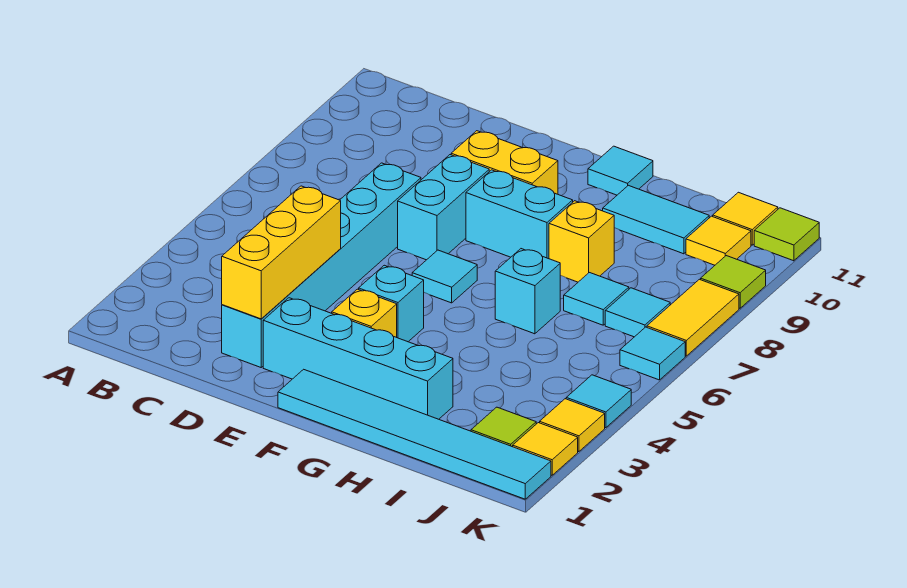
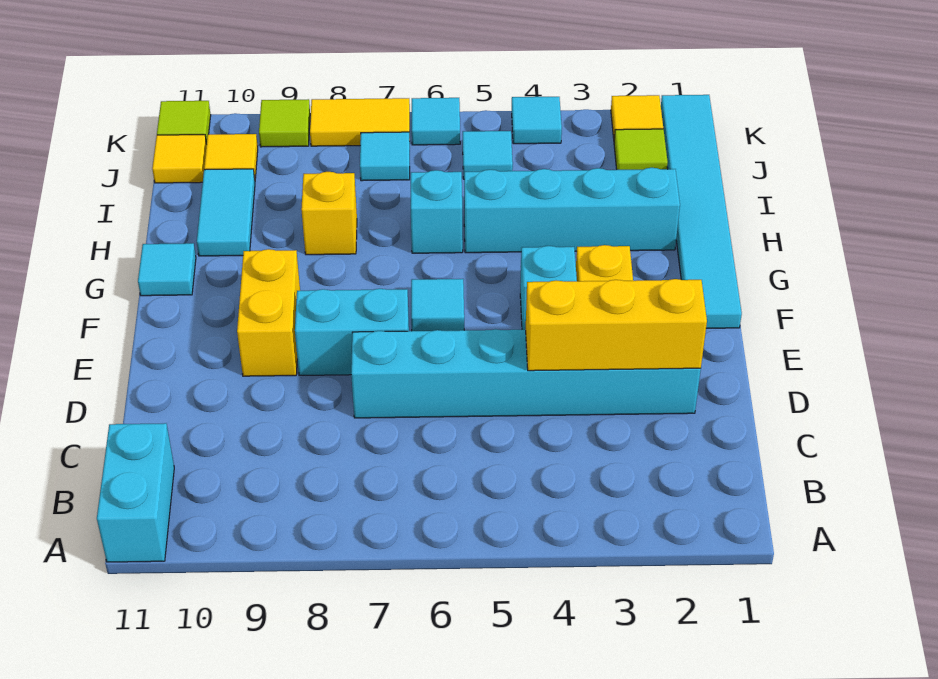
cyan brick E2:H2 level 1 -> cyan brick H2:H5 level 1
cyan brick F8:G8 level 1 -> cyan brick A11:B11 level 1
cyan tile I7 level 1 -> cyan tile J5 level 1
yellow tile K3 level 1 -> none

